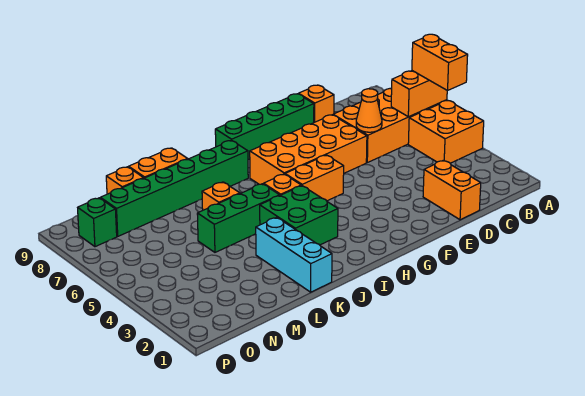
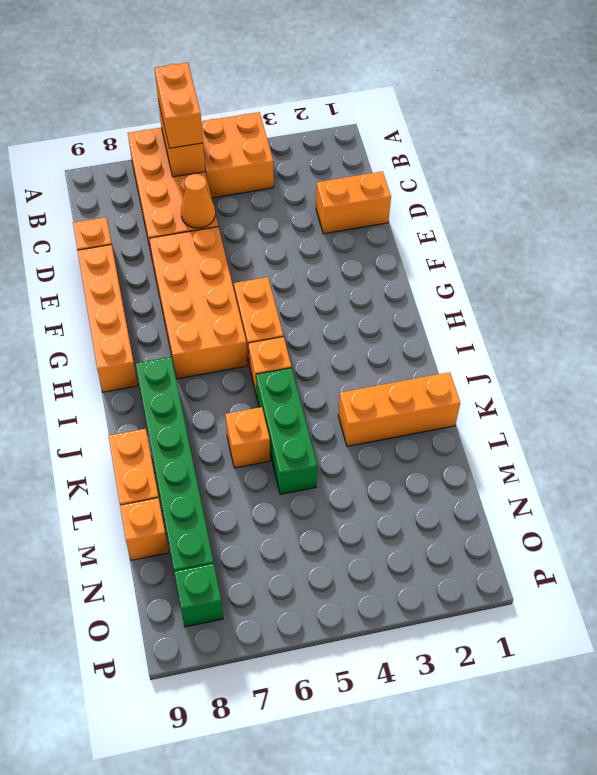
orange brick A5:A6 level 3 -> orange brick A6:B6 level 3
green brick E9:H9 level 1 -> orange brick E9:H9 level 1
green brick I3:J4 level 1 -> none
cyan brick K1:K3 level 1 -> orange brick K1:K3 level 1

